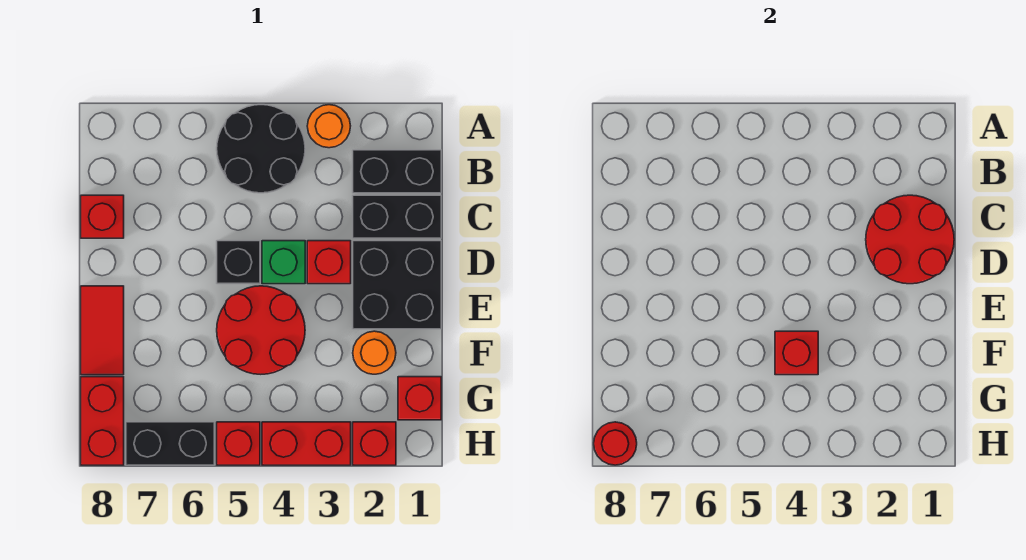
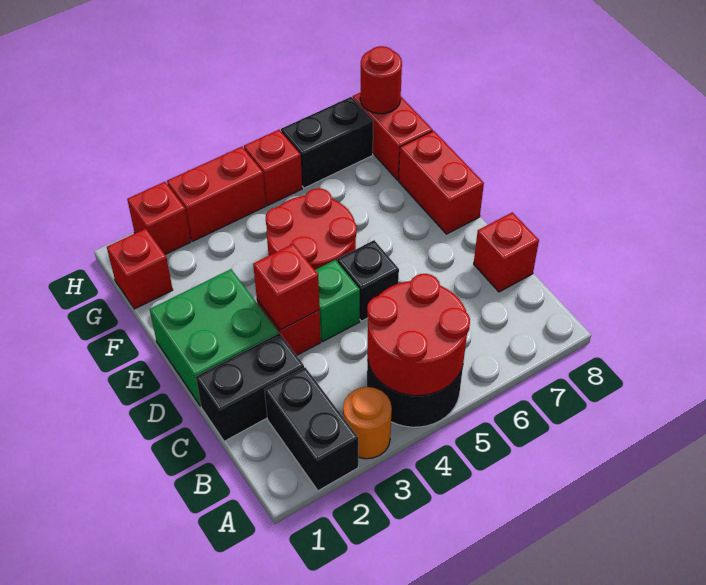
black brick B1:B2 level 1 -> black brick A2:B2 level 1
red round brick C1:D2 level 2 -> red round brick A4:B5 level 2
black brick D1:E2 level 1 -> green brick D1:E2 level 1
red tile E8:F8 level 1 -> red brick E8:F8 level 1
orange round brick F2 level 1 -> none
red brick F4 level 2 -> red brick D3 level 2

